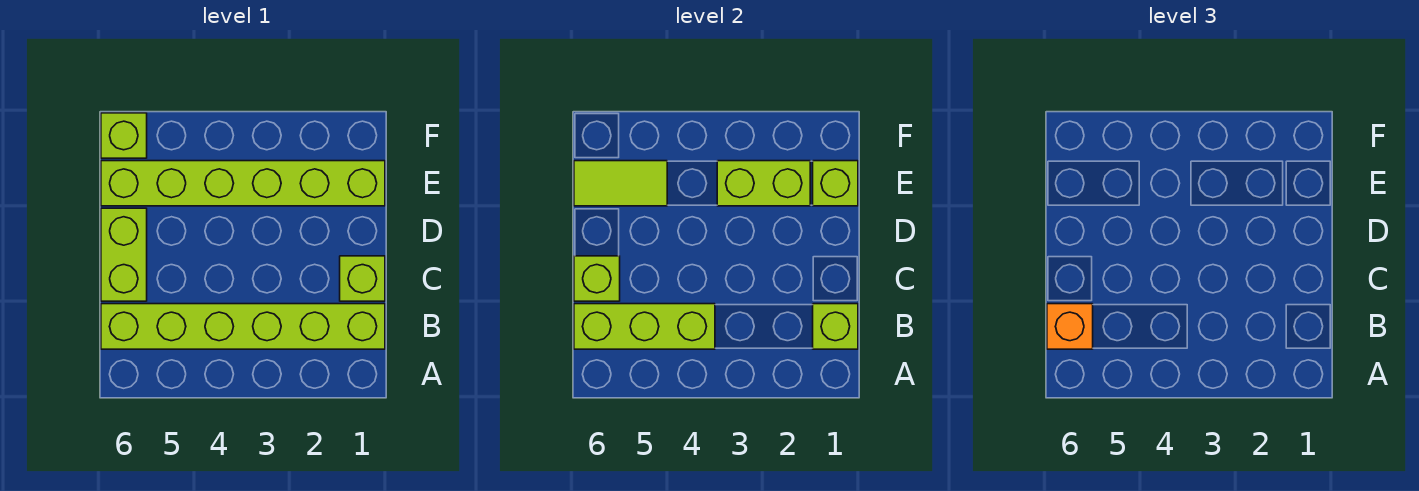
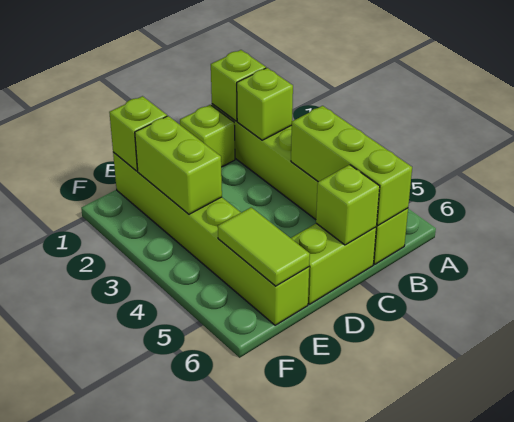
orange brick B6 level 3 -> none
lime brick F6 level 1 -> lime brick B2 level 2

